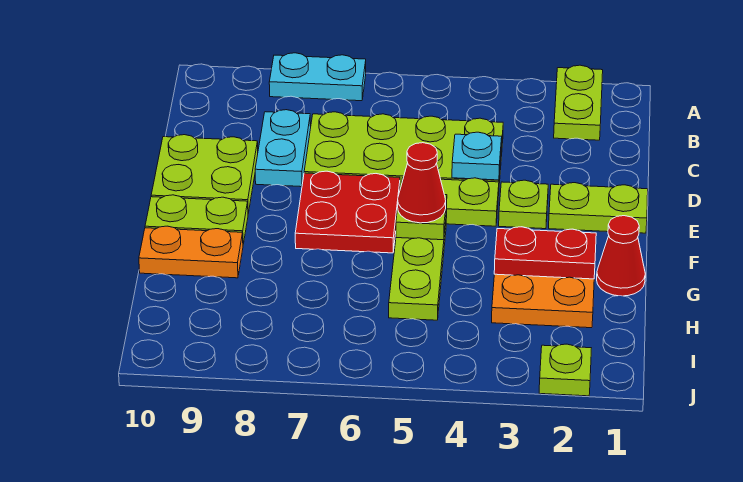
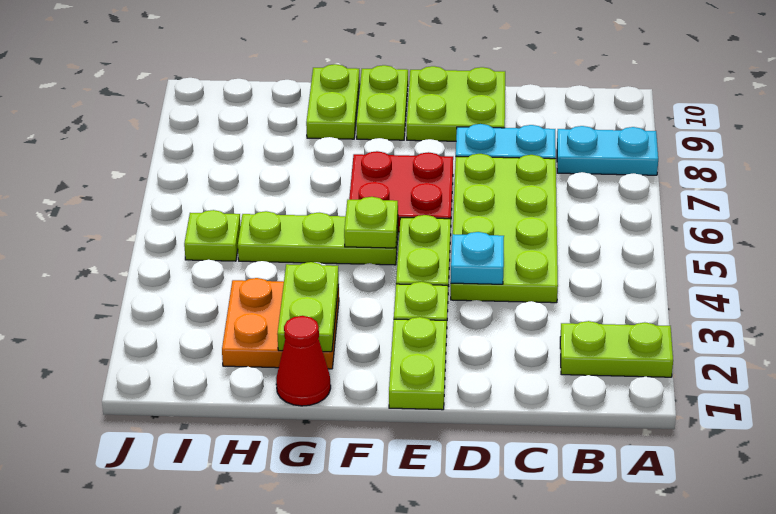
cyan plate A7:A8 level 1 -> cyan plate A8:B8 level 1
red cone F5 level 3 -> none
red plate G2:G3 level 2 -> lime plate G2:G3 level 2
orange plate G9:G10 level 1 -> lime plate G9:G10 level 1
lime plate J2 level 1 -> lime plate I5 level 1

